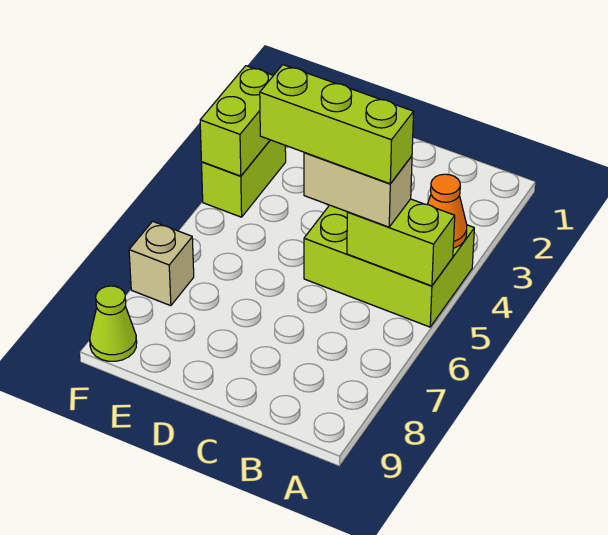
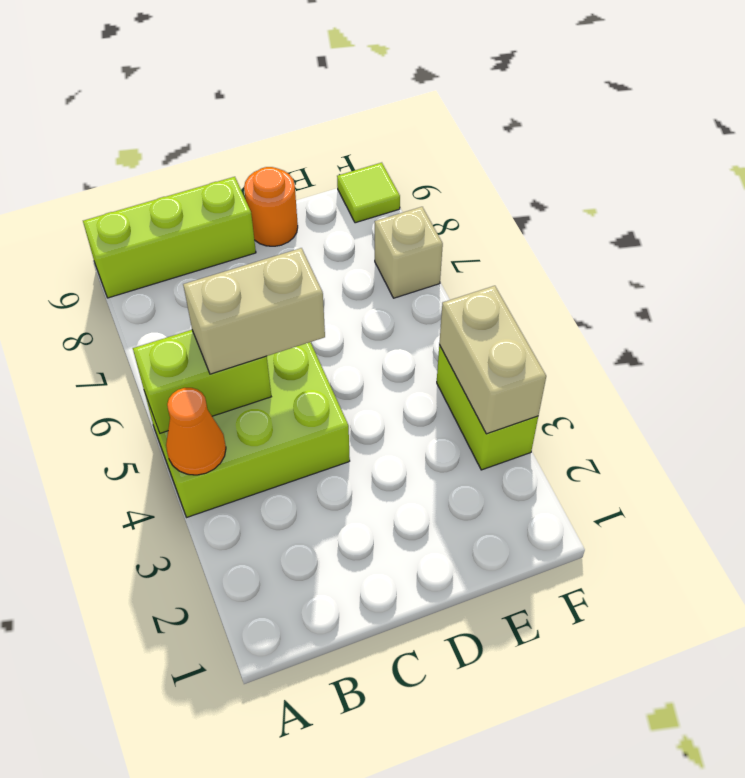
lime brick B5:D5 level 4 -> lime brick A9:C9 level 1
none -> orange round brick D9 level 1
lime brick F3:F4 level 2 -> tan brick F3:F4 level 2
lime cone F9 level 1 -> lime tile F9 level 1

